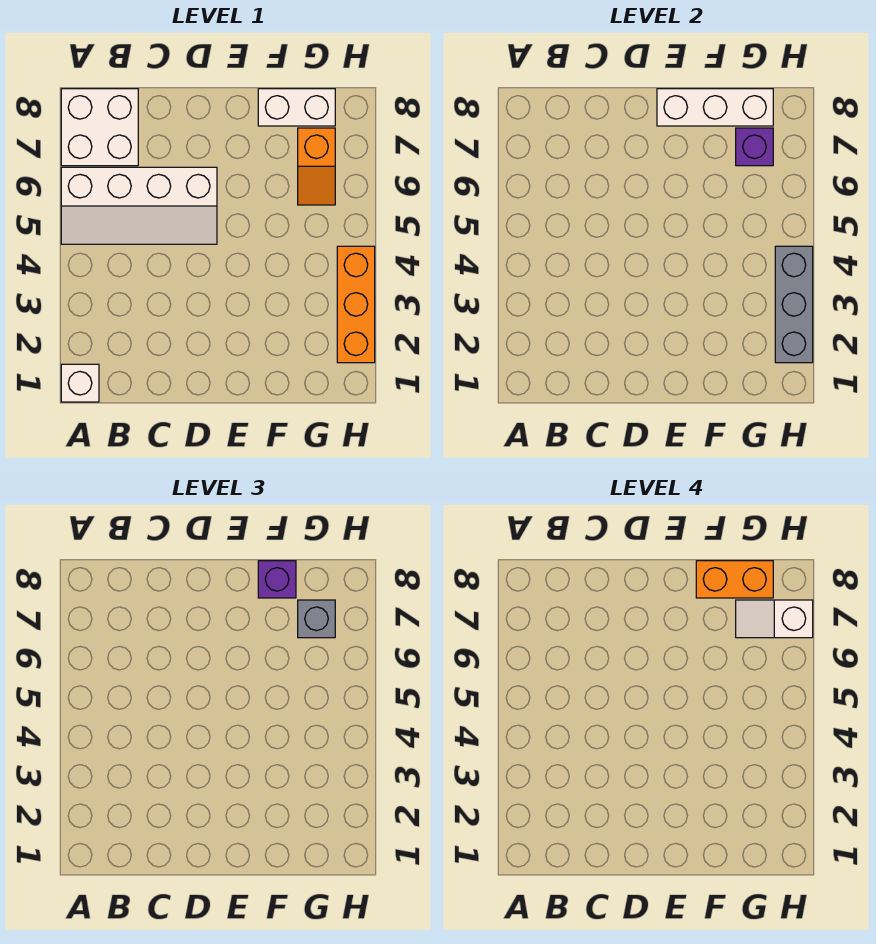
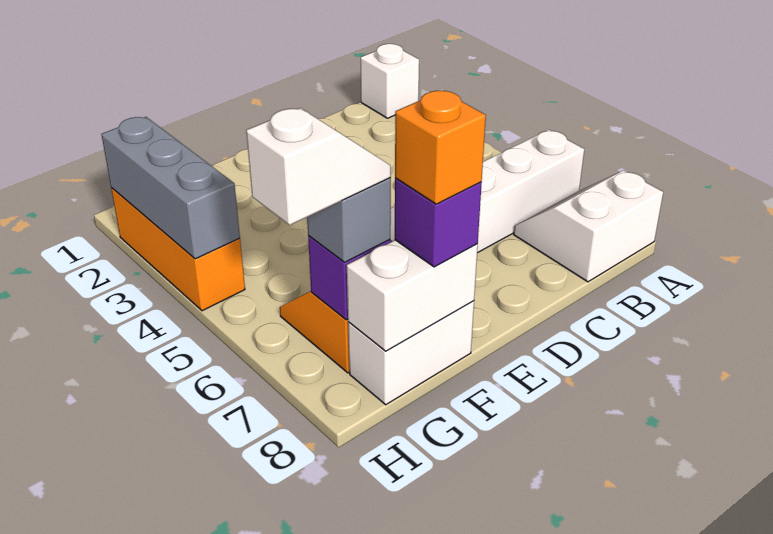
white brick A7:B8 level 1 -> white slope A7:B8 level 1 top 8
white brick E8:G8 level 2 -> white brick F8:G8 level 2
orange brick F8:G8 level 4 -> orange brick F8 level 4

